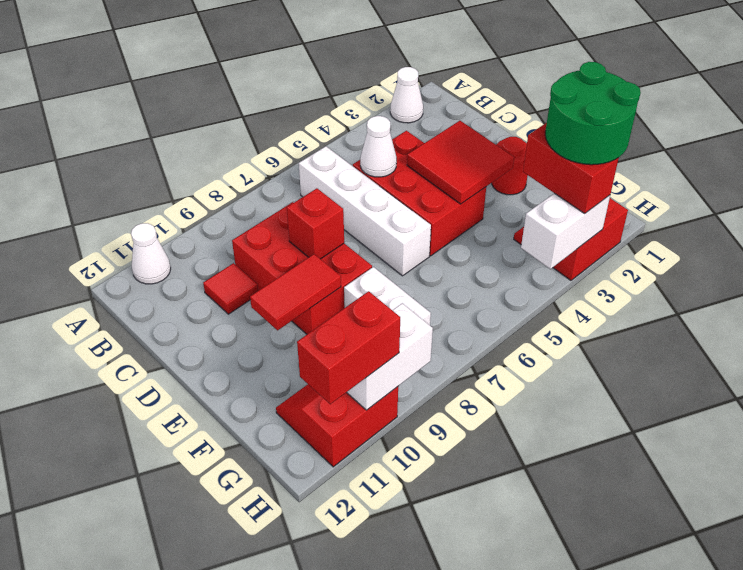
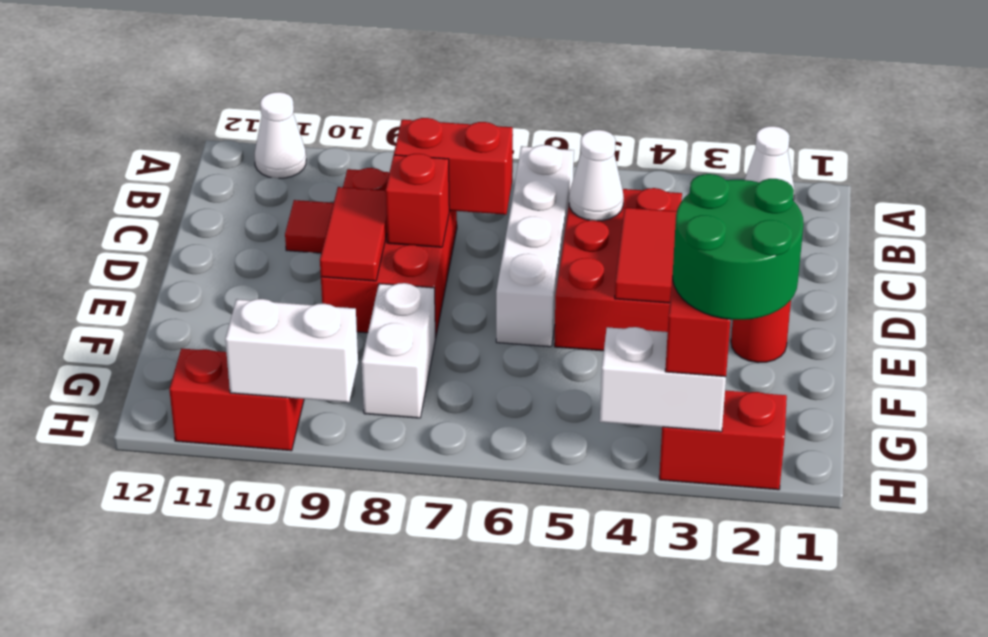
red tile E9:E10 level 2 -> red tile D9:E9 level 2
red brick H10:H11 level 3 -> red brick C7:C8 level 2

